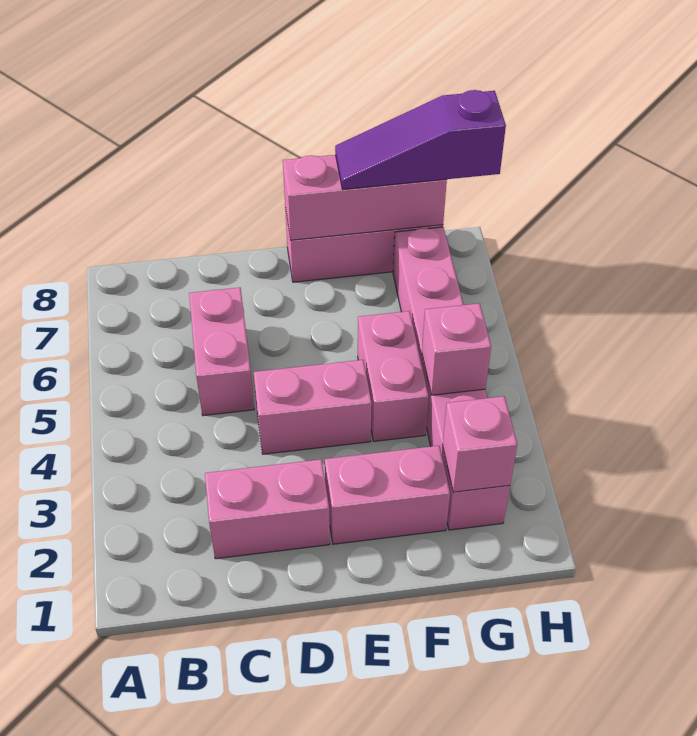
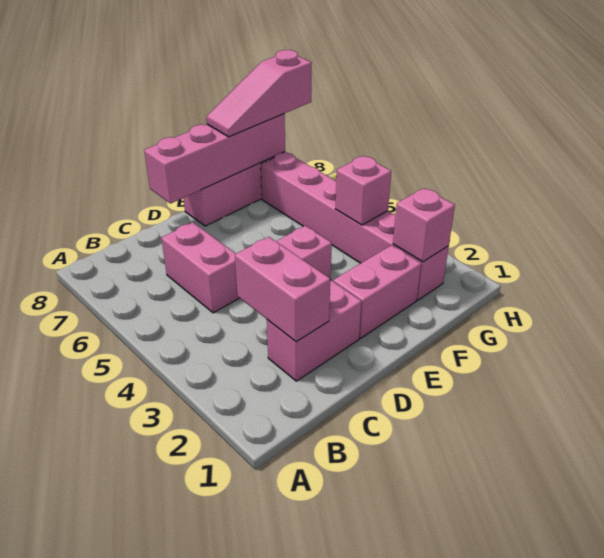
pink brick E8:G8 level 2 -> pink brick D8:G8 level 2
pink brick F4:F5 level 1 -> pink brick C2:C3 level 2
purple slope F8:H8 level 3 top H -> pink slope F8:H8 level 3 top H

